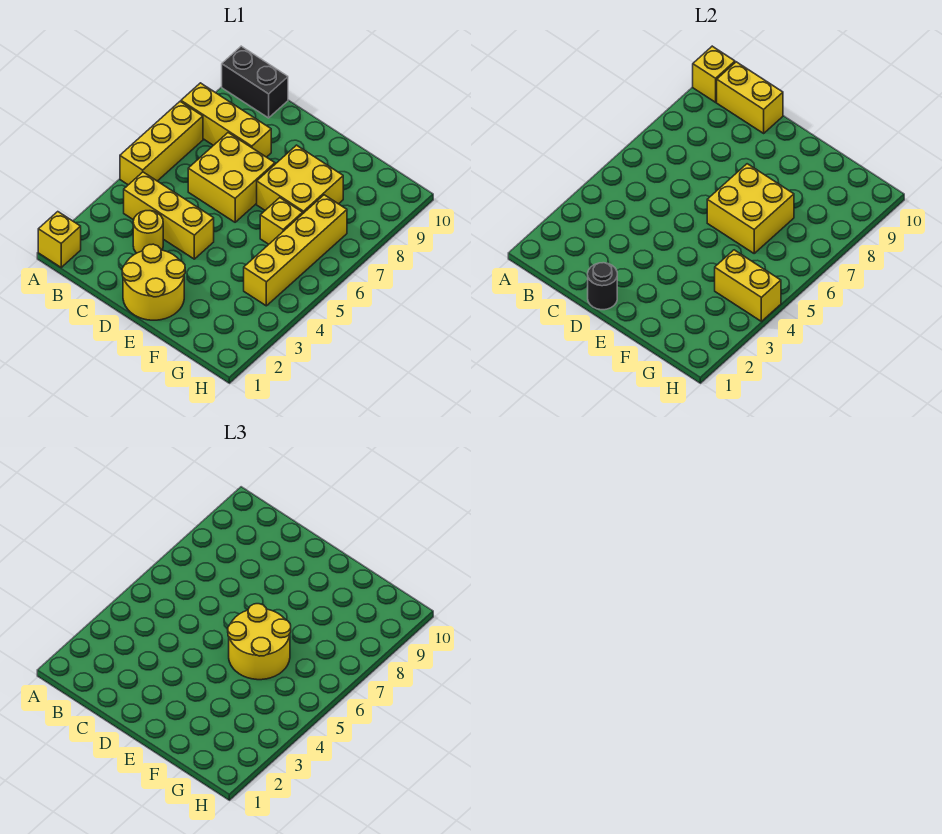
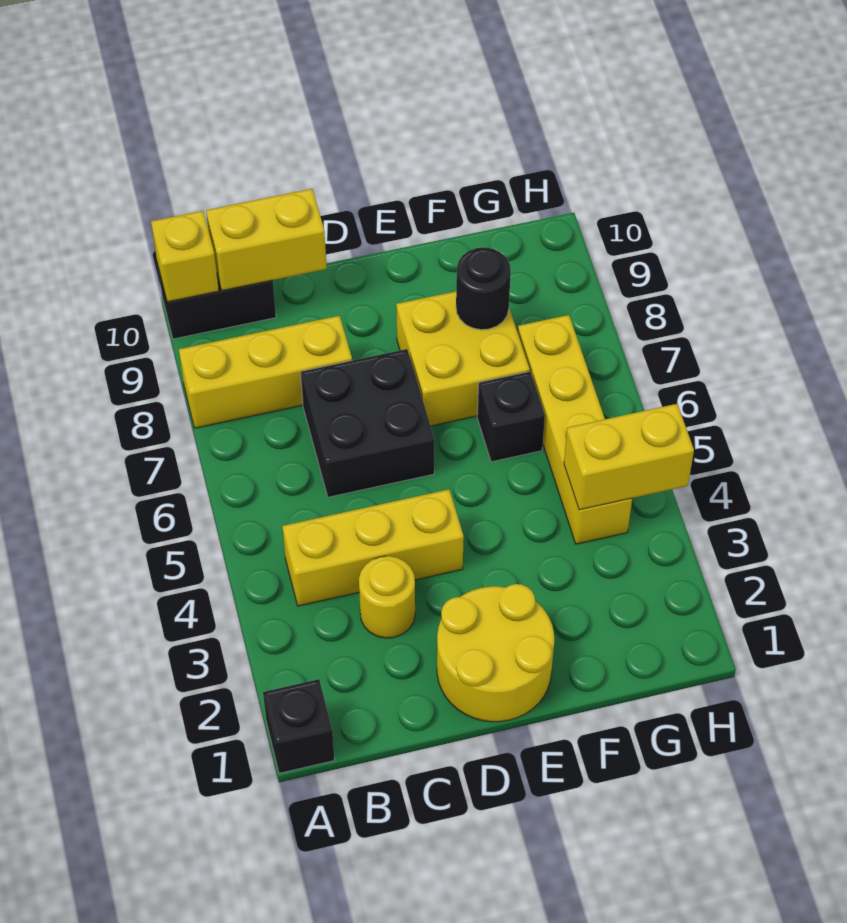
yellow brick A1 level 1 -> black brick A1 level 1
yellow brick A5:A7 level 1 -> none
yellow brick C6:D7 level 1 -> black brick C6:D7 level 1
black round brick D1 level 2 -> black round brick F8 level 2
yellow round brick E5:F6 level 3 -> none
yellow brick E6:F7 level 2 -> none
yellow brick F6 level 1 -> black brick F6 level 1

